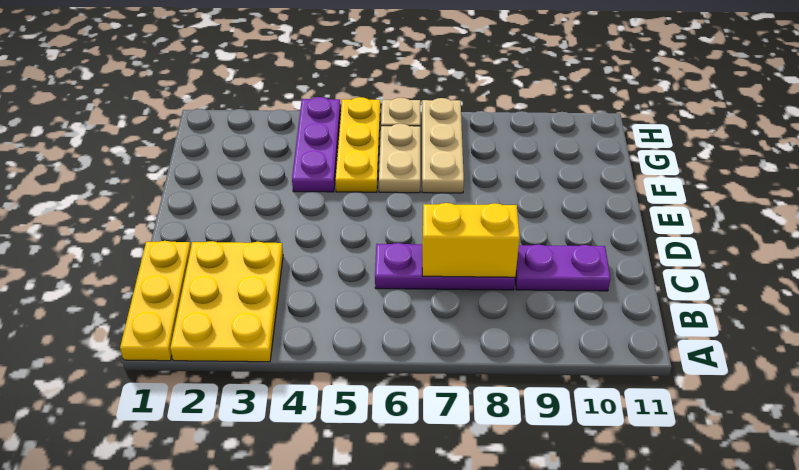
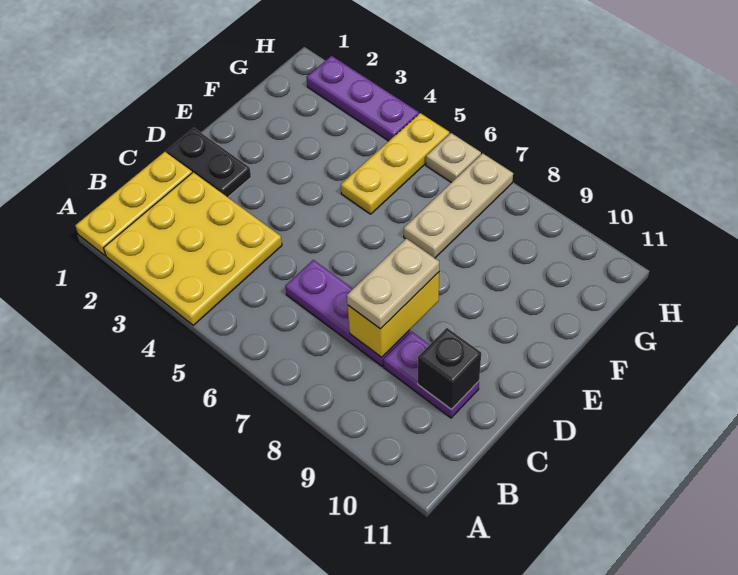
yellow plate A2:C3 level 1 -> yellow plate A2:C4 level 1
yellow brick C7:C8 level 2 -> yellow brick C8:D8 level 2
none -> black brick C10 level 2
none -> black plate D1:D2 level 1
purple plate F4:H4 level 1 -> purple plate H2:H4 level 1
tan plate F6:G6 level 1 -> tan plate C8:D8 level 3

